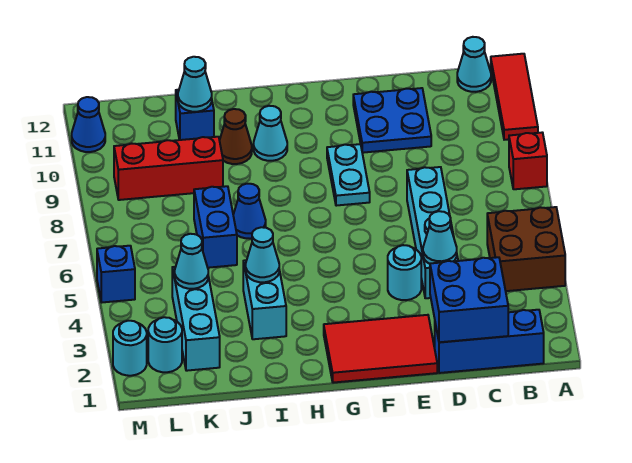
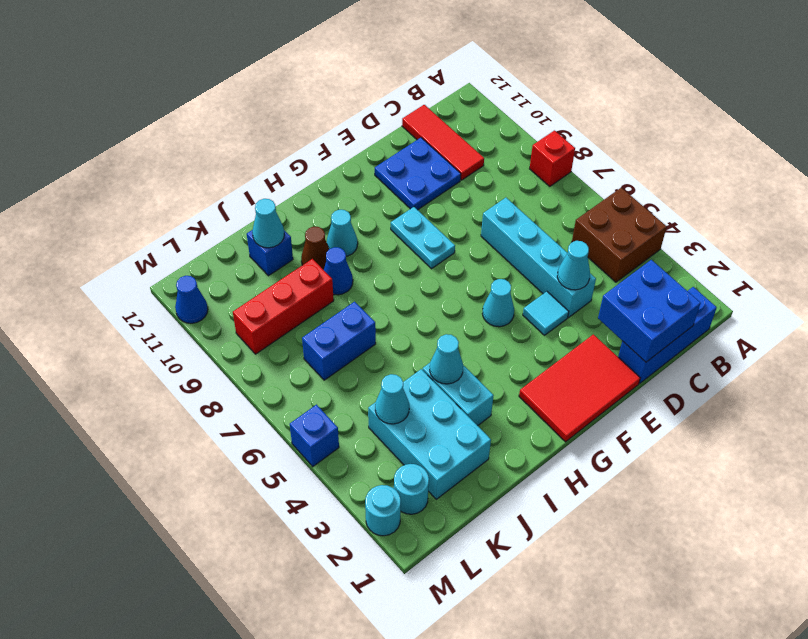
red tile A10:A12 level 1 -> red tile C10:C12 level 1
cyan cone B12 level 1 -> cyan cone F5 level 1
cyan round brick E4 level 1 -> cyan tile E4 level 1
blue cone I7 level 1 -> blue cone I9 level 1
blue brick J6:J7 level 1 -> blue brick J7:K7 level 1
cyan brick K2:K4 level 1 -> cyan brick J2:K4 level 1

